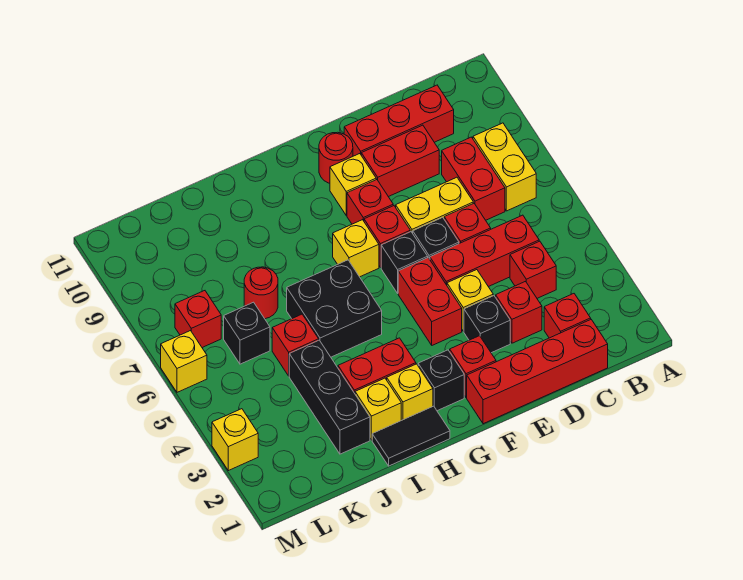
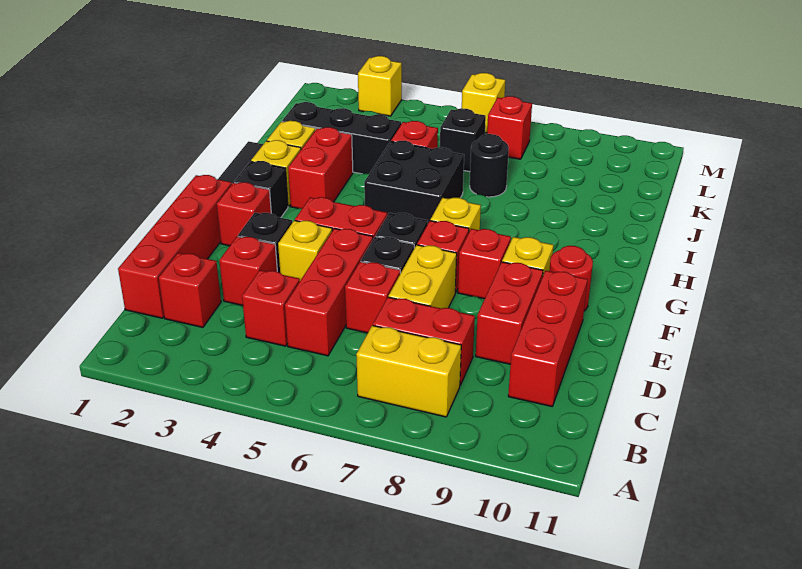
red round brick J7 level 1 -> black round brick J7 level 1

